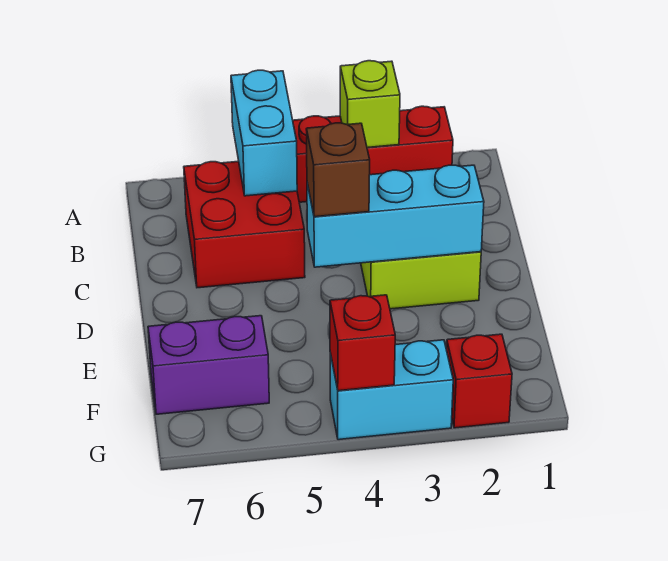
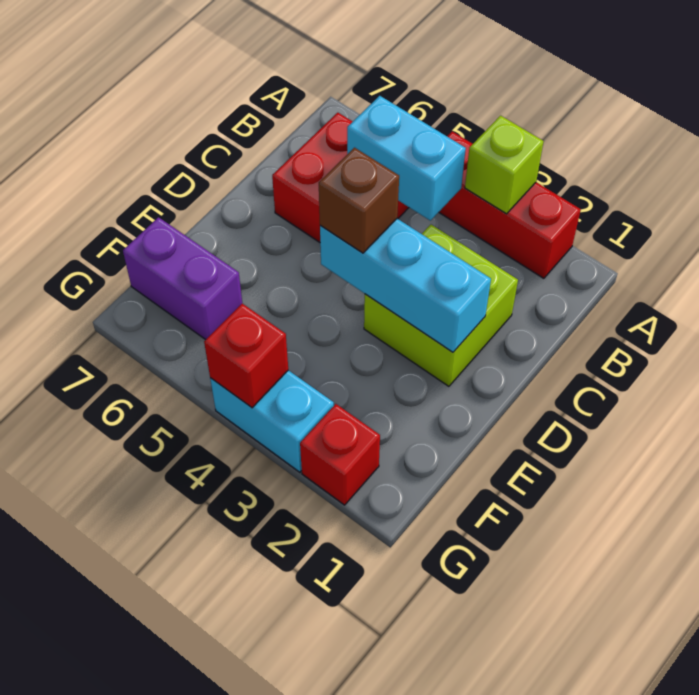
cyan brick A5:B5 level 2 -> cyan brick B4:B5 level 2

